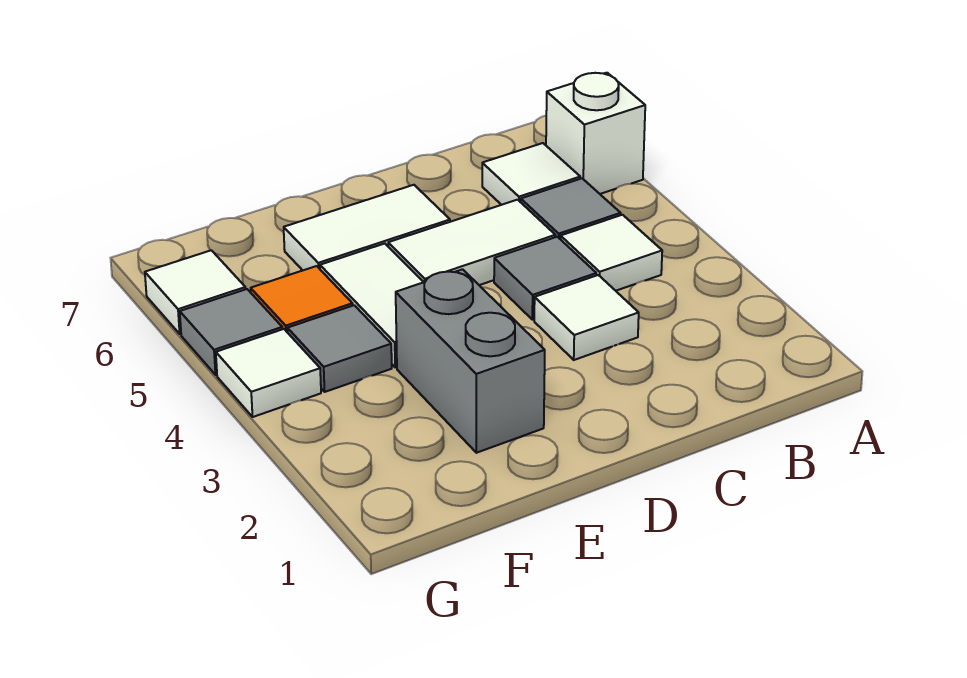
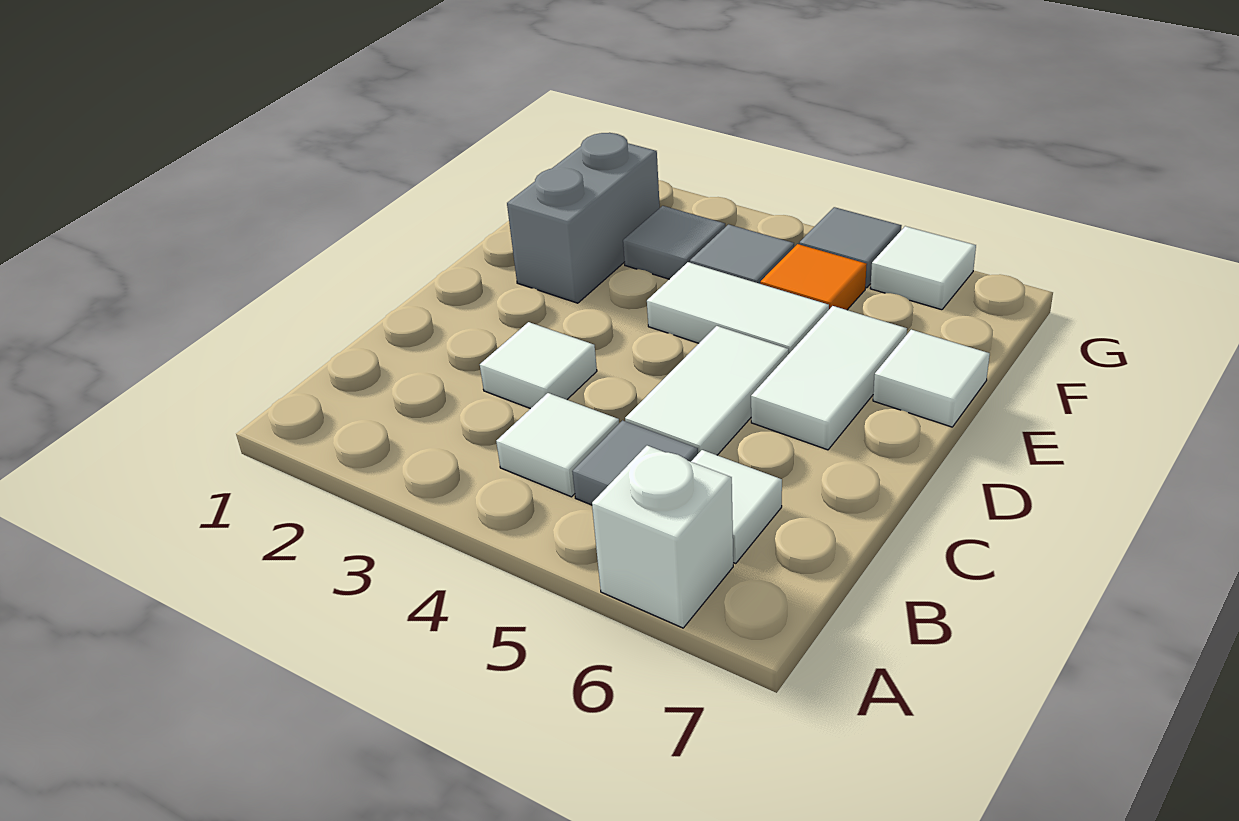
grey tile C4 level 1 -> grey tile F3 level 1
grey brick E2:E3 level 1 -> grey brick E2:F2 level 1
white tile G4 level 1 -> white tile E7 level 1

